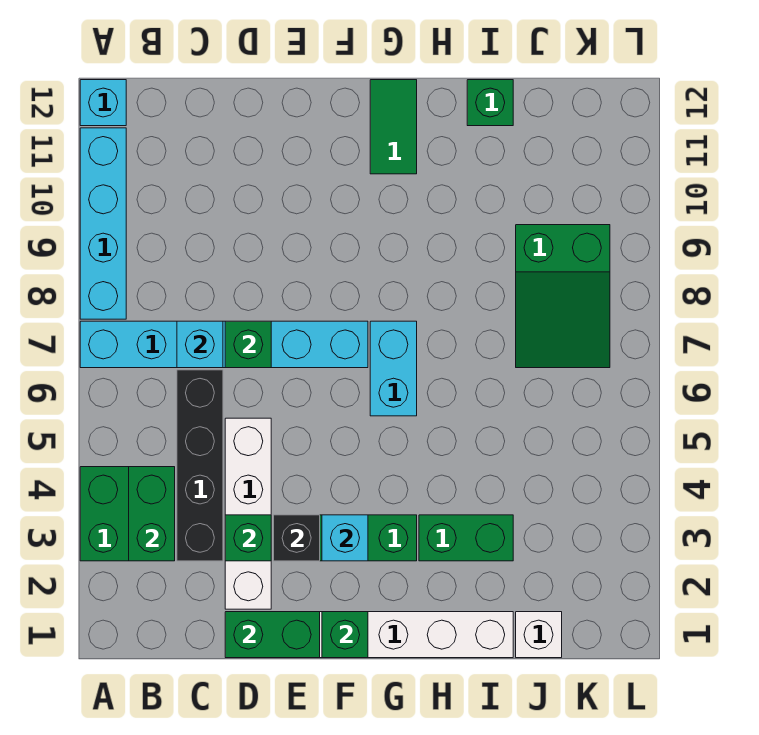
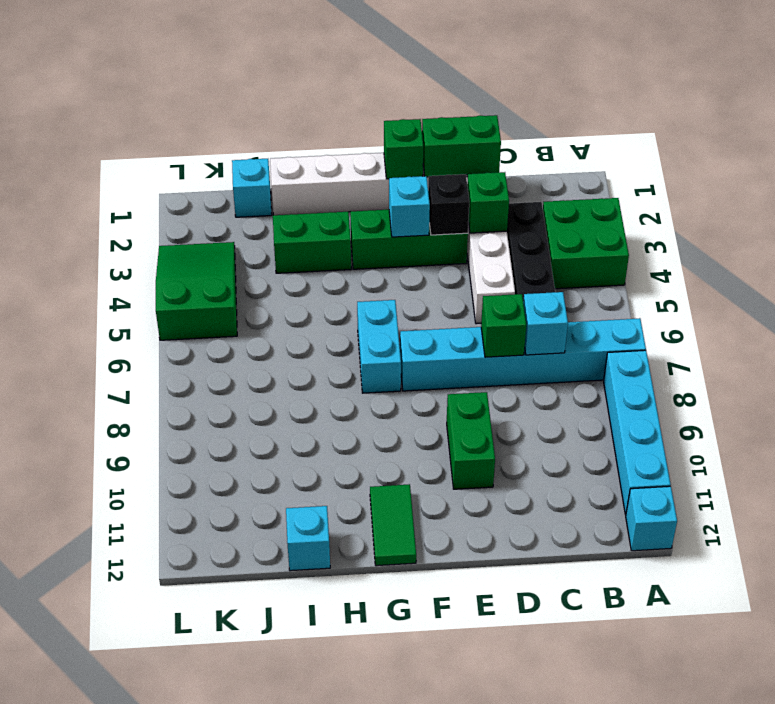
green brick B3:B4 level 2 -> green brick E9:E10 level 1
green brick I12 level 1 -> cyan brick I12 level 1
white brick J1 level 1 -> cyan brick J1 level 1
green slope J7:K9 level 1 top 9 -> green slope K3:L5 level 1 top 5

